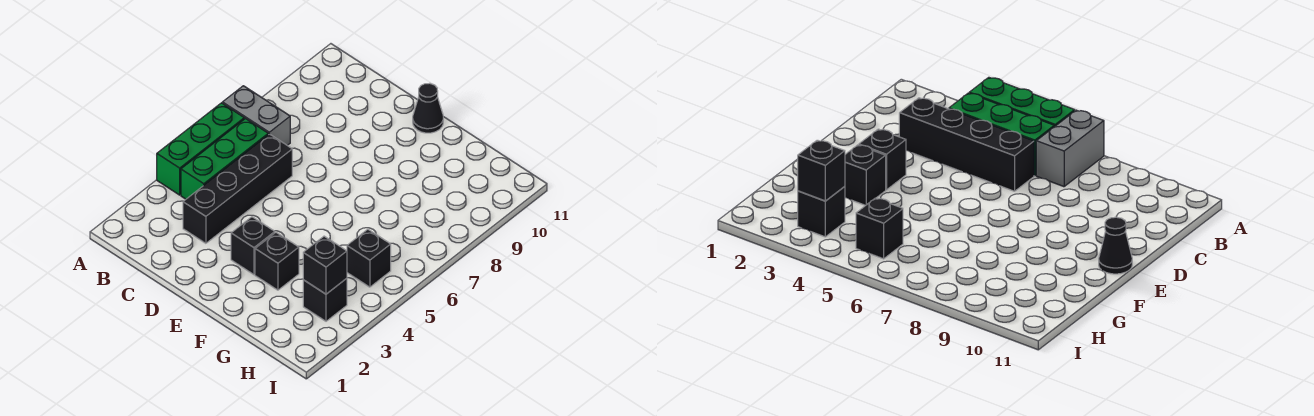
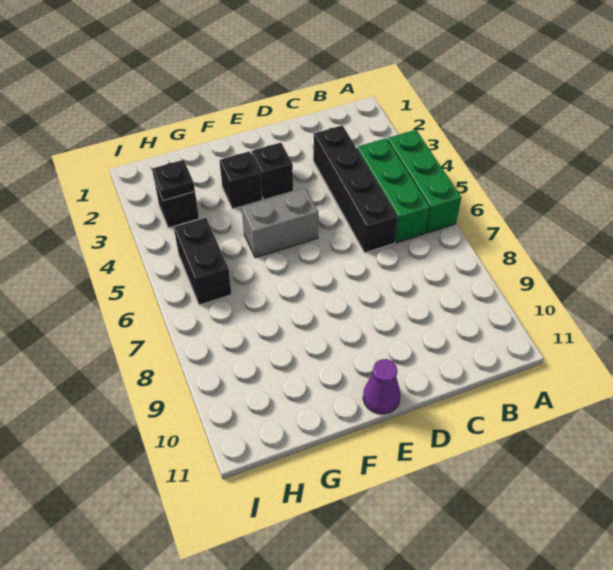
grey brick A7:B7 level 1 -> grey brick E5:F5 level 1
black cone E11 level 1 -> purple cone E11 level 1
black brick H3 level 2 -> black plate H3 level 2
black brick H5 level 1 -> black brick H5:H6 level 1

